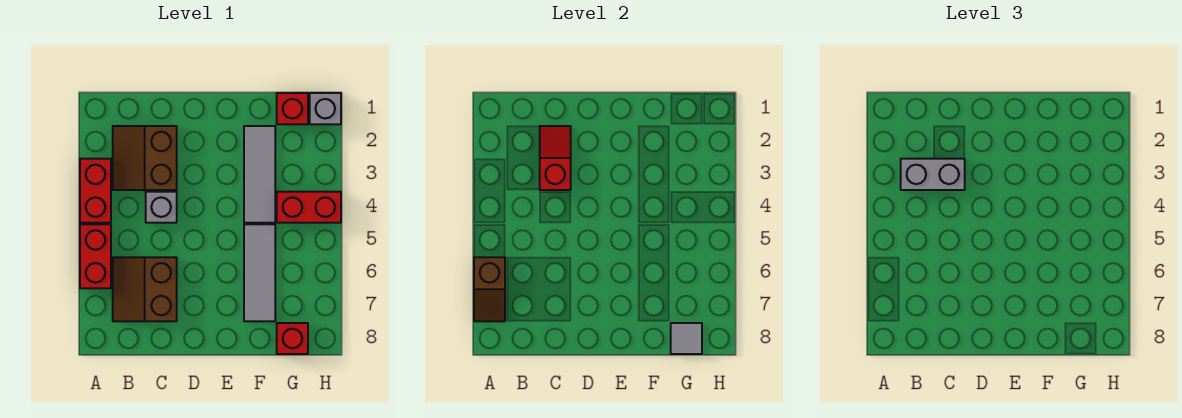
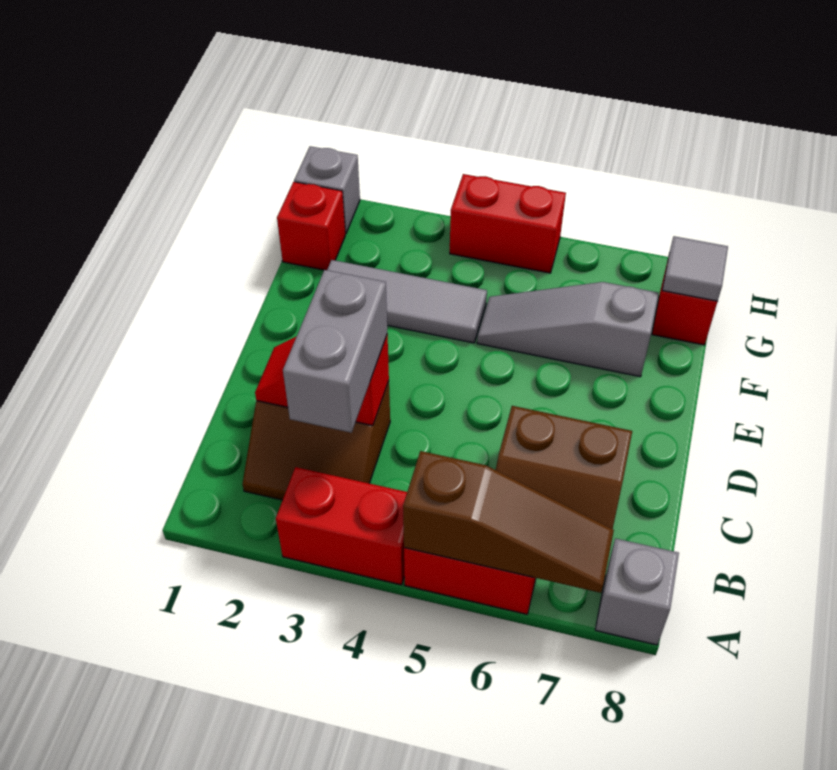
brown slope A6:A7 level 2 top 6 -> brown slope A5:A7 level 2 top 5
grey brick C4 level 1 -> grey brick A8 level 1
grey tile F5:F7 level 1 -> grey slope F5:F7 level 1 top 7
red brick G4:H4 level 1 -> red brick H4:H5 level 1

